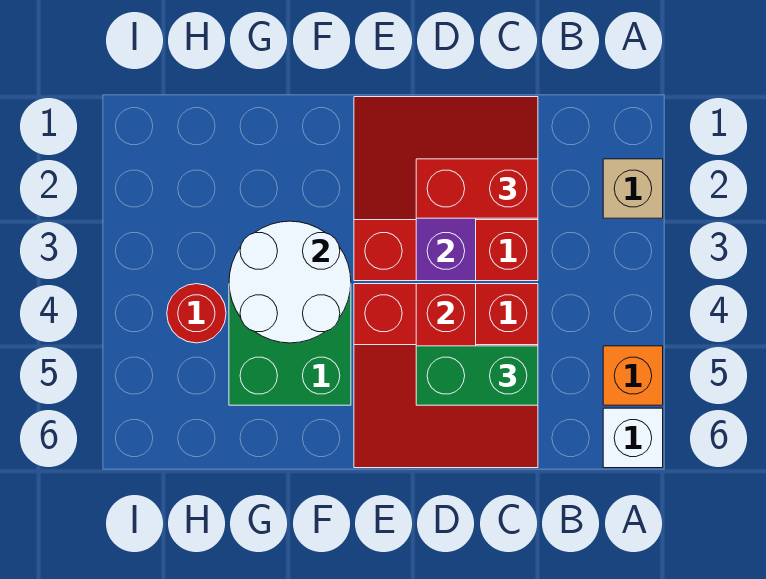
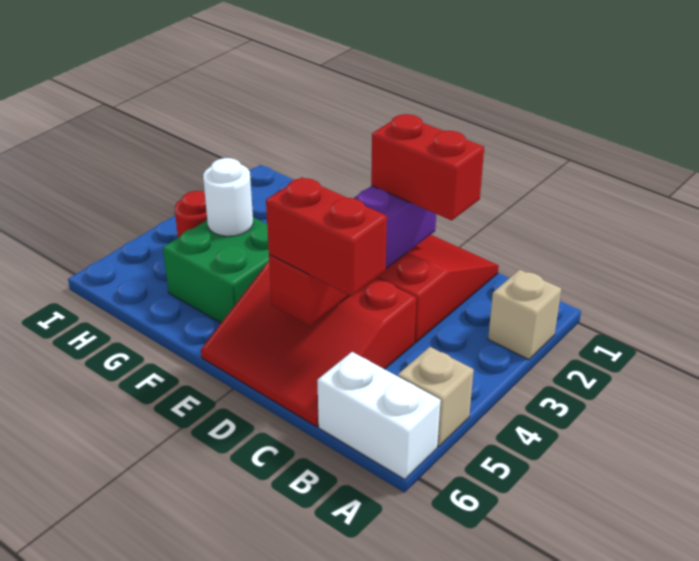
orange brick A5 level 1 -> tan brick A5 level 1
white brick A6 level 1 -> white brick A6:B6 level 1
green brick C5:D5 level 3 -> red brick C5:D5 level 3
white round brick F3:G4 level 2 -> white round brick G4 level 2

